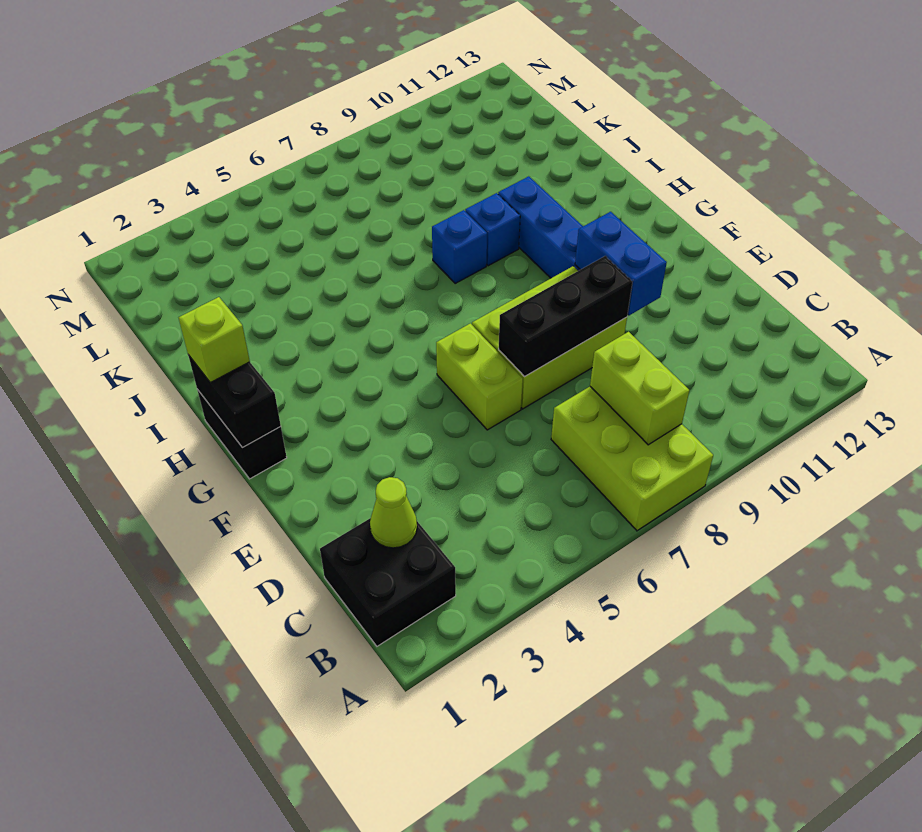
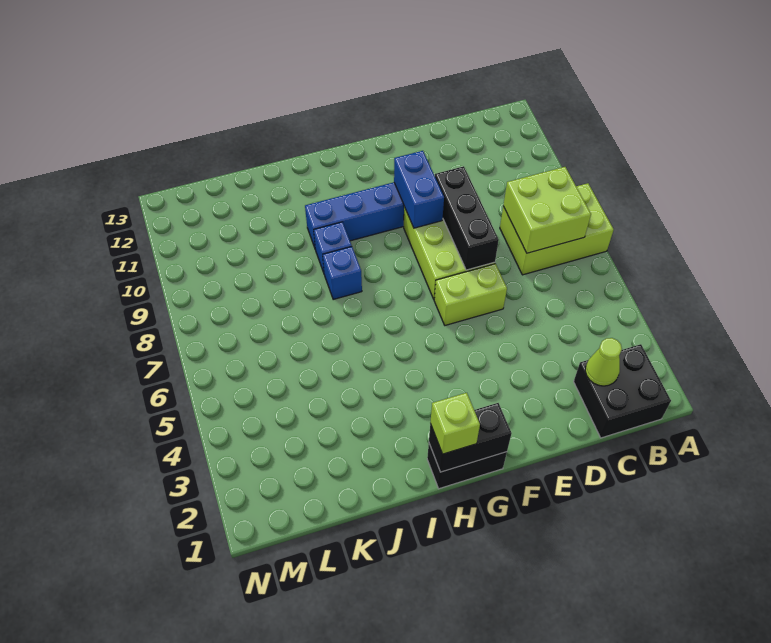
lime brick B8:C8 level 2 -> lime brick B7:C8 level 2
blue brick E10:F10 level 2 -> blue brick F9:F10 level 2

